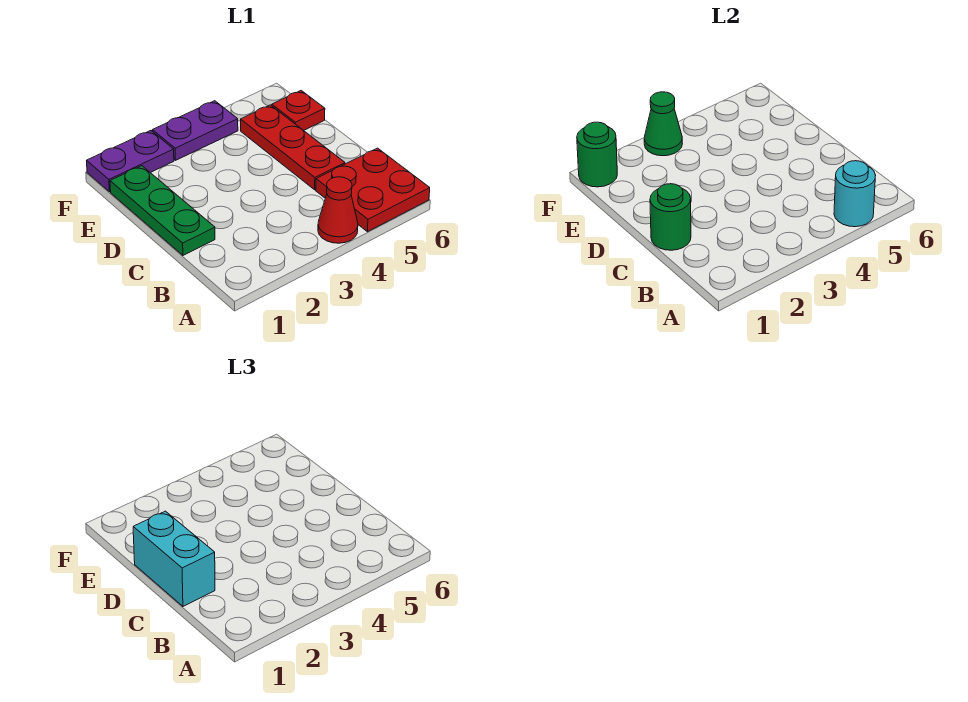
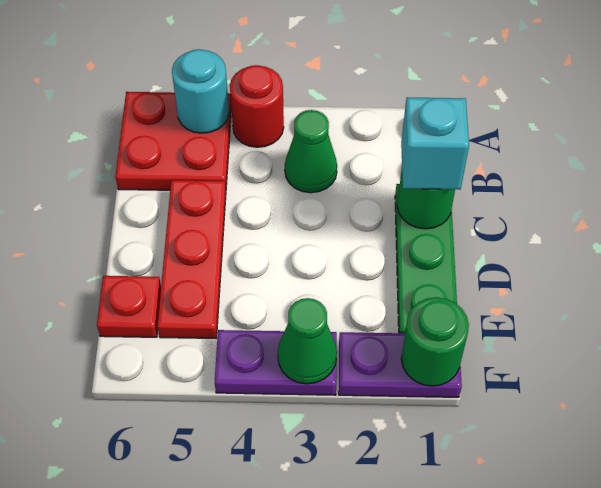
red cone A4 level 1 -> red round brick A4 level 1
none -> green cone B3 level 1
cyan brick C1:D1 level 3 -> cyan brick C1 level 3

